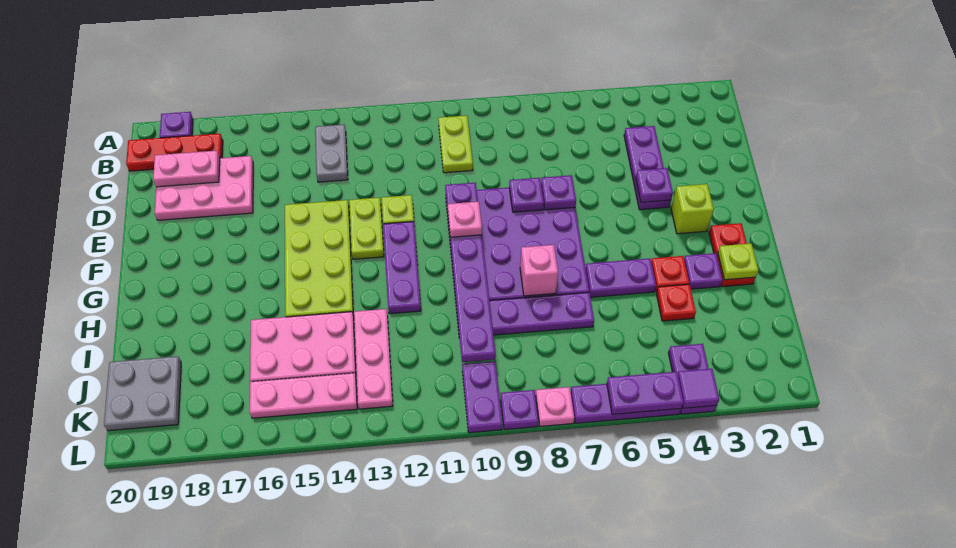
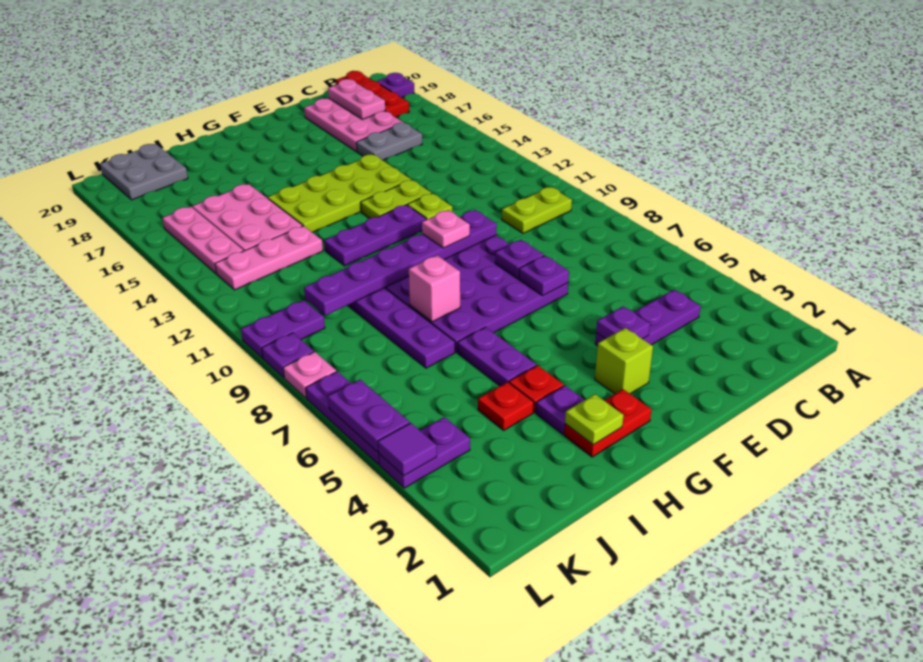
grey plate B14:C14 level 1 -> grey plate C16:D16 level 1

